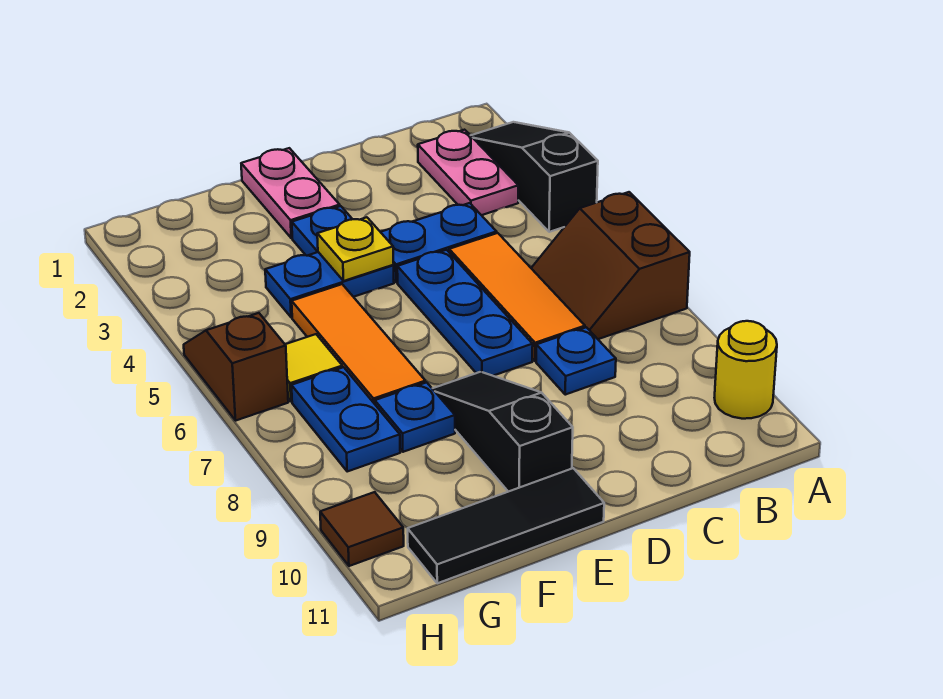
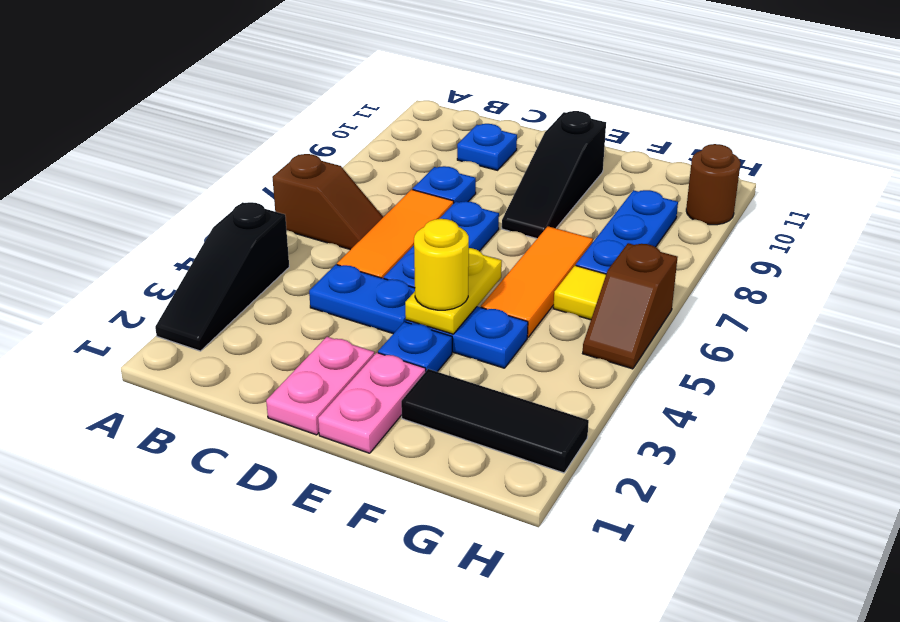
brown slope A6:B7 level 1 top A -> brown slope A6:B6 level 1 top A
yellow round brick A10 level 1 -> yellow round brick E4 level 3
pink plate B2:B3 level 1 -> pink plate D1:D2 level 1
yellow plate E4 level 2 -> yellow plate E4:E5 level 2
black tile E11:G11 level 1 -> black tile F2:H2 level 1
blue plate F8 level 1 -> blue plate C10 level 1
blue plate G7:G8 level 1 -> blue plate G7:G9 level 1
brown tile H10 level 1 -> brown round brick H10 level 1

